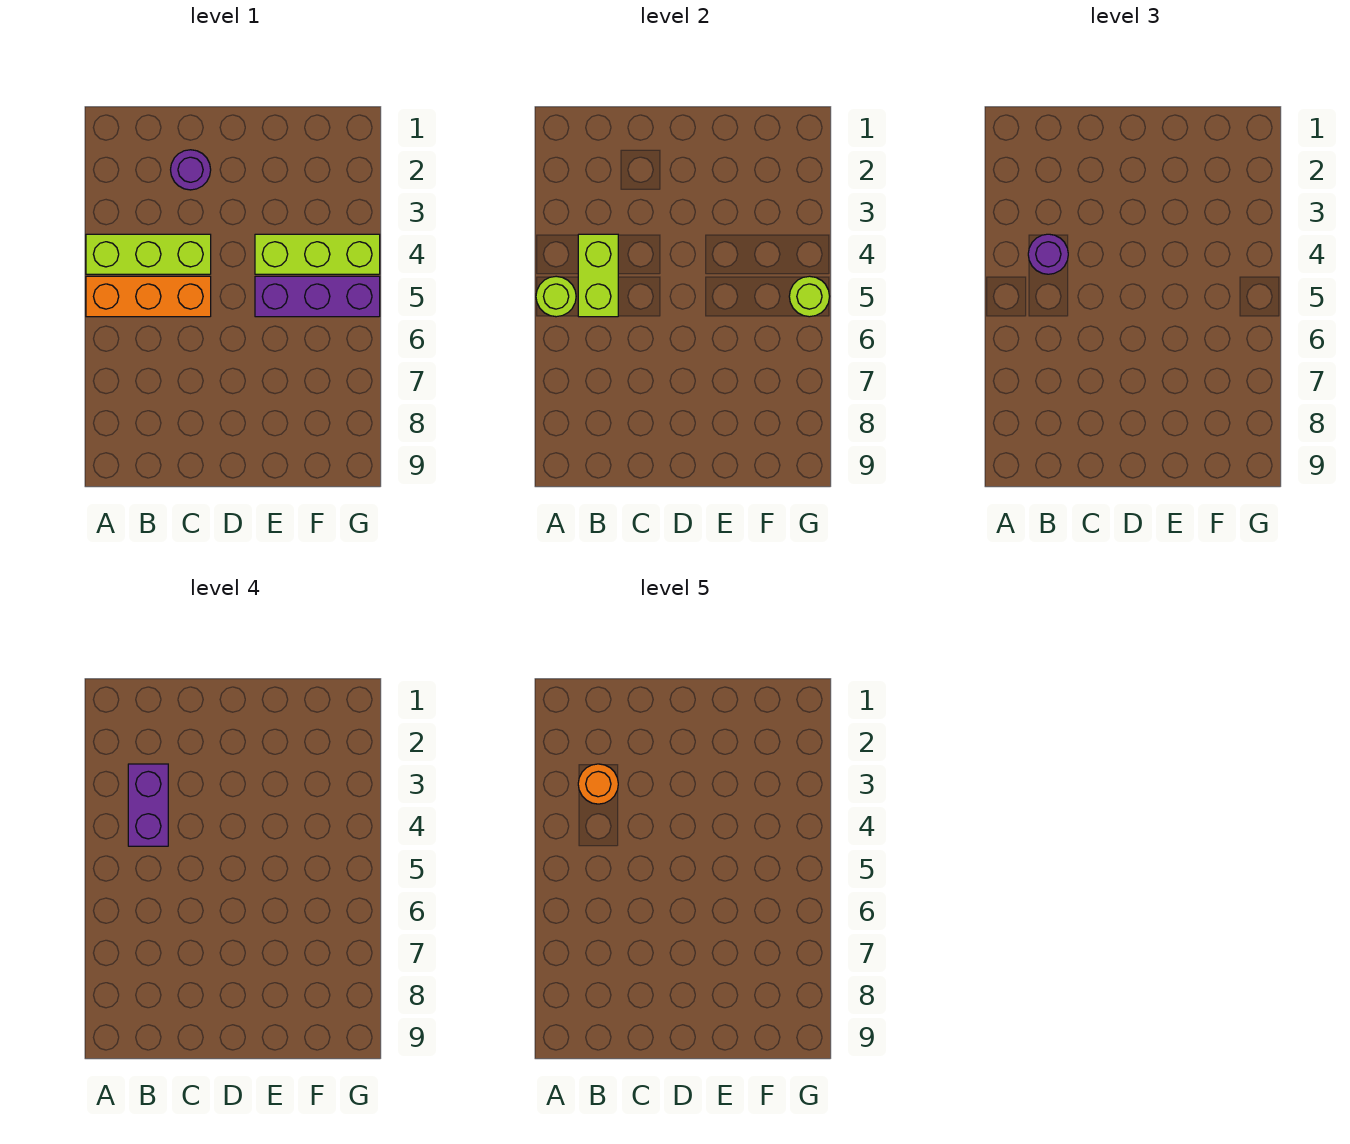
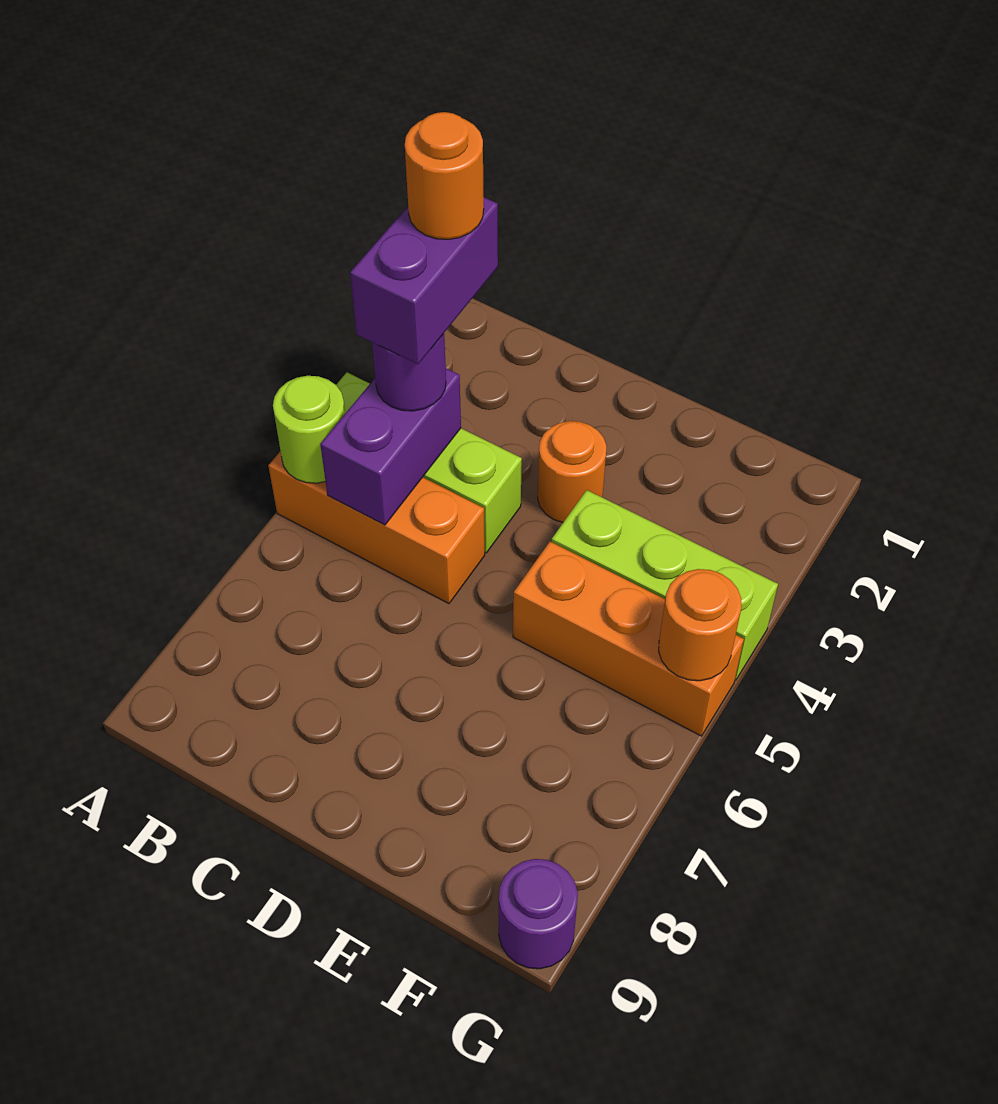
lime brick B4:B5 level 2 -> purple brick B4:B5 level 2
purple round brick C2 level 1 -> purple round brick G9 level 1
none -> orange round brick D3 level 1
purple brick E5:G5 level 1 -> orange brick E5:G5 level 1
lime round brick G5 level 2 -> orange round brick G5 level 2

